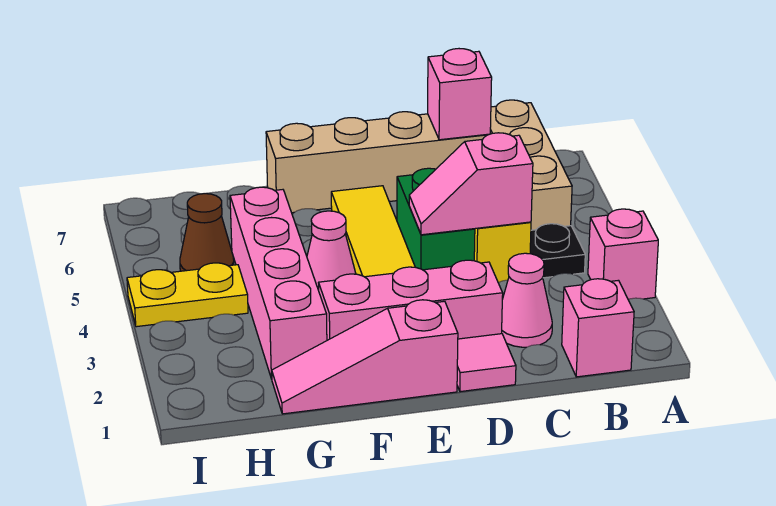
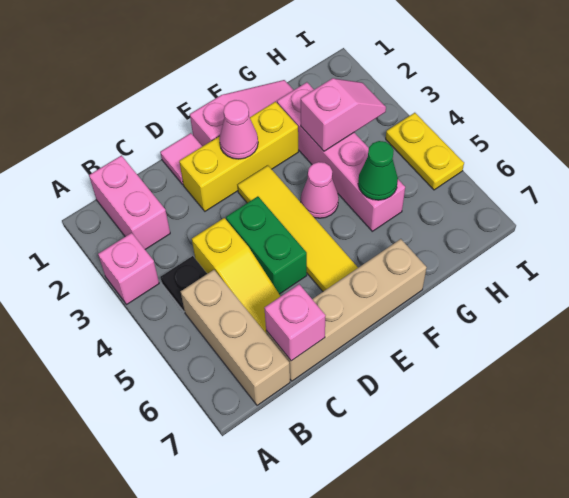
pink brick B1 level 1 -> pink brick B1:B2 level 1
pink cone C2 level 1 -> pink cone E2 level 2
pink slope C4:D4 level 2 top C -> pink slope G3:H3 level 2 top G
pink brick D2:F2 level 1 -> yellow brick D2:F2 level 1
none -> green cone G5 level 2
yellow plate H4:I4 level 1 -> yellow plate I4:I5 level 1
brown cone H5 level 1 -> none

